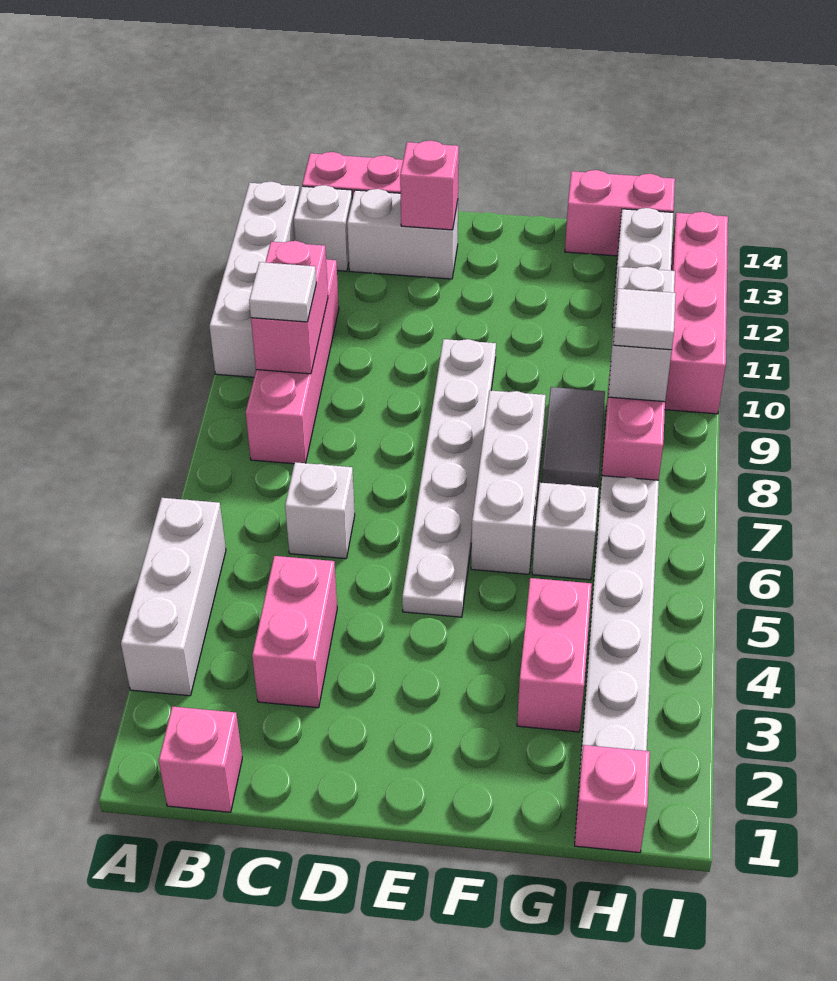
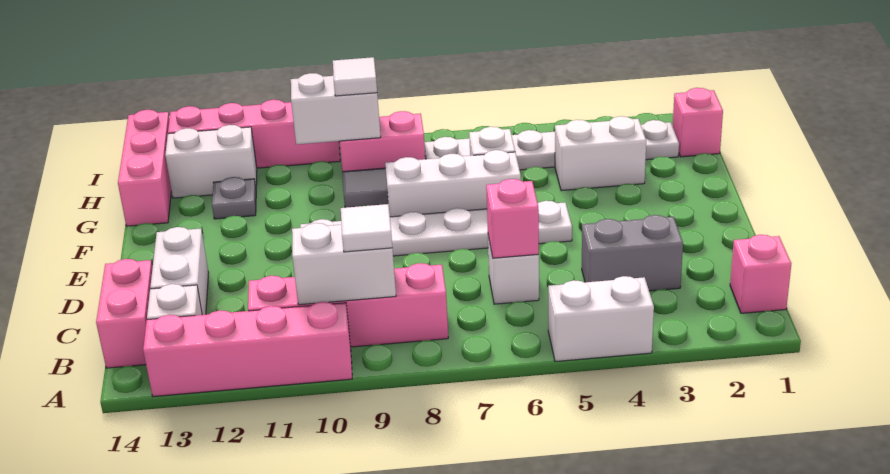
white brick A3:A5 level 1 -> white brick A4:A5 level 1
white brick A10:A13 level 1 -> pink brick A10:A13 level 1
pink brick B9:B10 level 2 -> white brick B9:B10 level 2
pink brick C3:C4 level 1 -> grey brick C3:C4 level 1
pink brick D13 level 2 -> pink brick C6 level 2
pink brick G3:G4 level 1 -> white brick G3:G4 level 1
none -> grey plate G12 level 1
pink brick G14:H14 level 1 -> pink brick G14:I14 level 1

